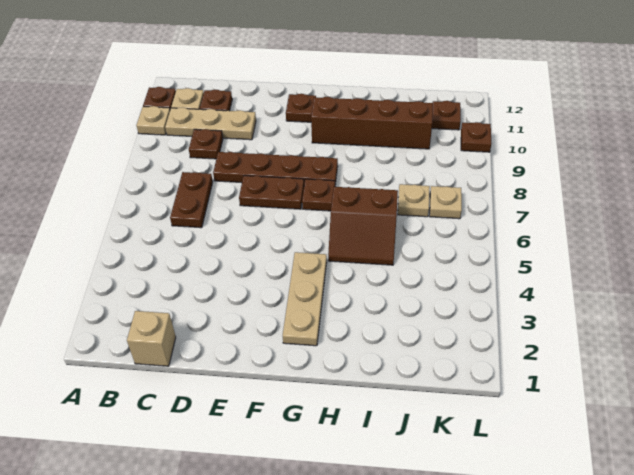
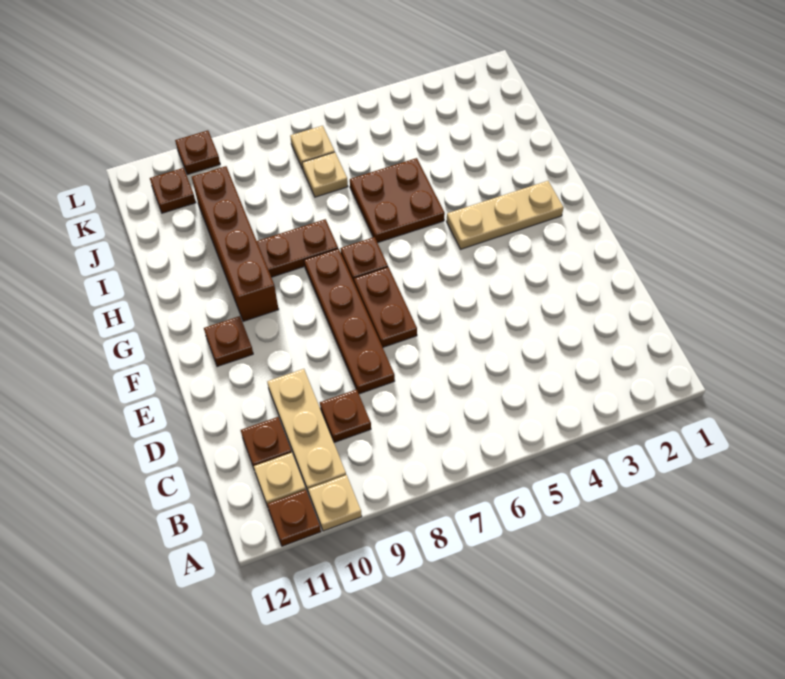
tan brick C1 level 1 -> none
brown plate C6:C7 level 1 -> brown plate H8:H9 level 1
brown slope H5:I6 level 1 top 6 -> brown plate H5:I6 level 1

